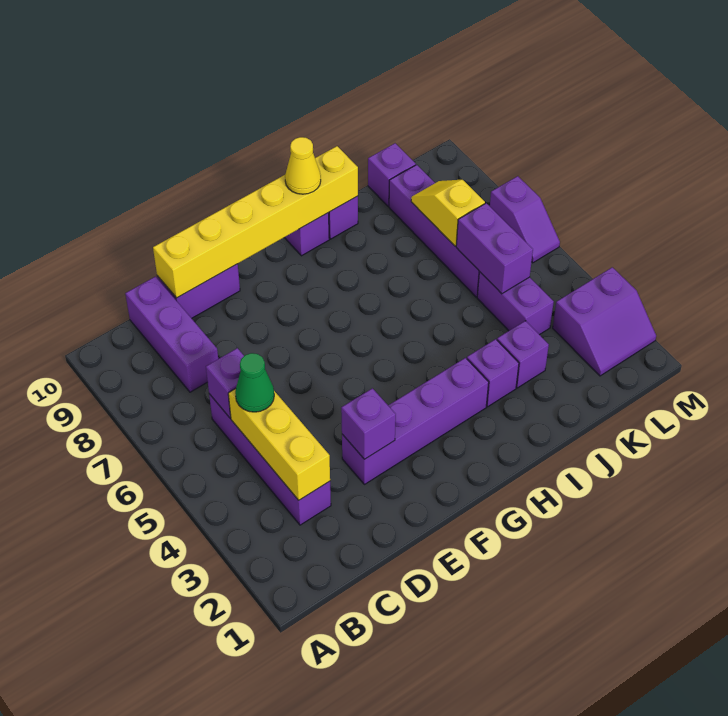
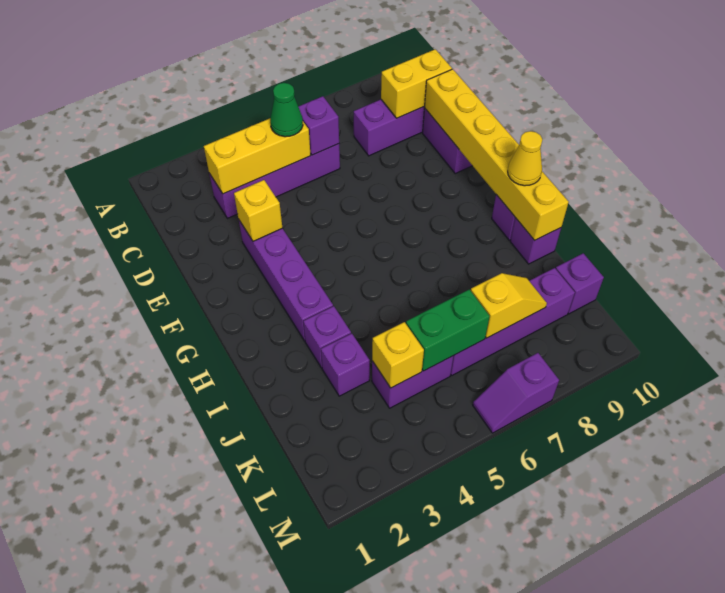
none -> yellow brick C9:C10 level 2
purple brick E3 level 2 -> yellow brick E3 level 2
none -> yellow brick K4 level 2
purple brick K5:K6 level 2 -> green brick K5:K6 level 2
purple slope L2:M3 level 1 top 3 -> none

